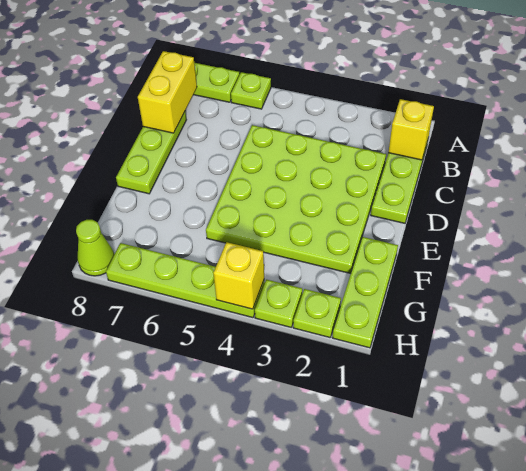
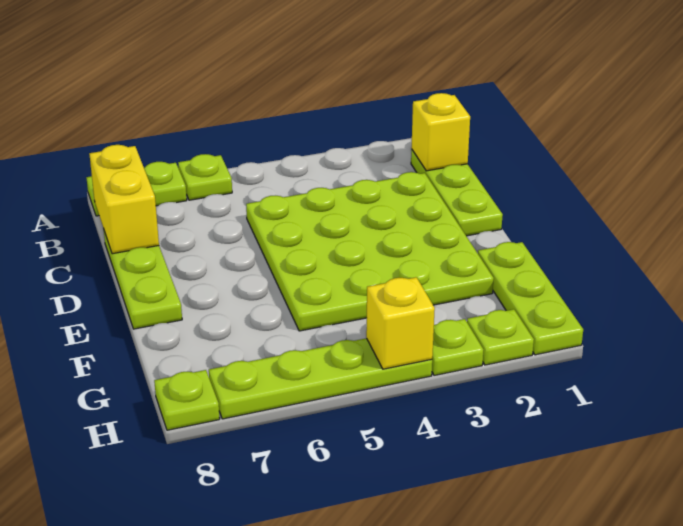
lime cone H8 level 1 -> lime plate H8 level 1

